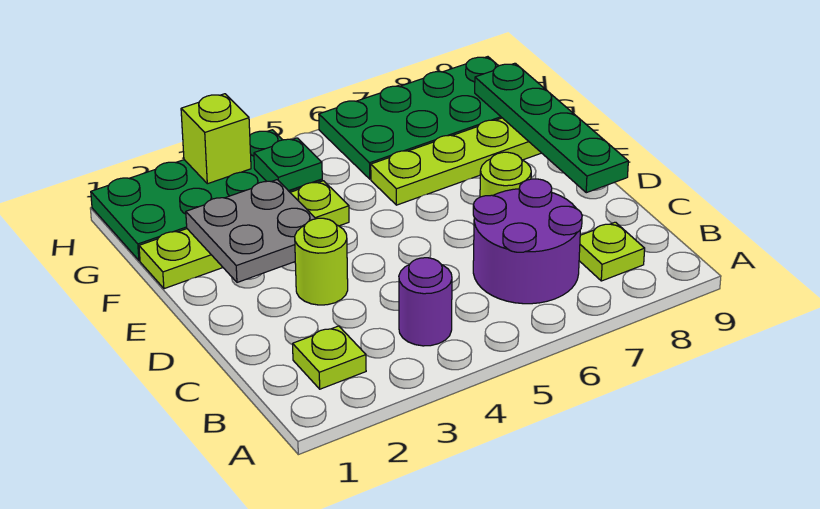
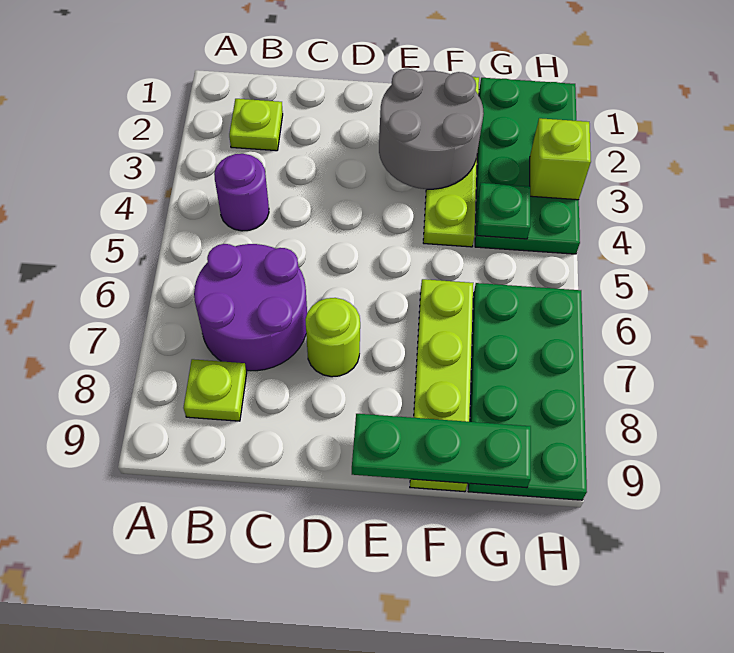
lime round brick D3 level 1 -> none
green plate D9:G9 level 2 -> green plate E9:G9 level 2
grey plate E2:F3 level 2 -> grey round brick E2:F3 level 2

